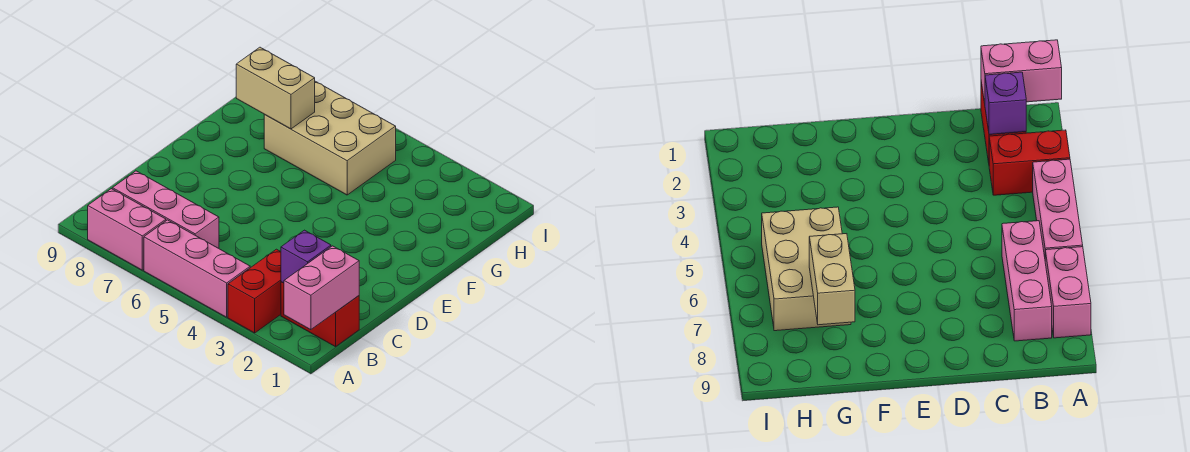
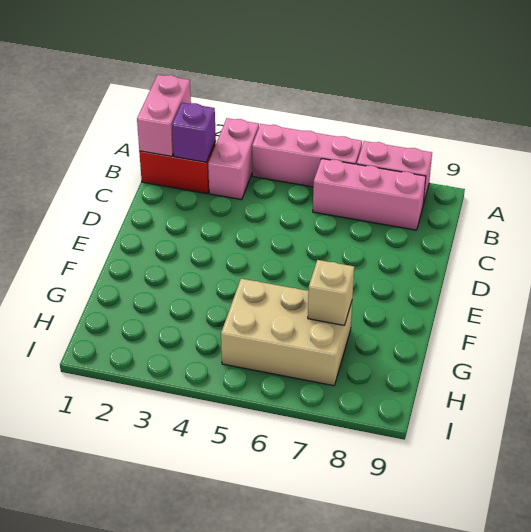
red brick A3:B3 level 1 -> pink brick A3:B3 level 1
tan brick G7:G8 level 2 -> tan brick G7 level 2

